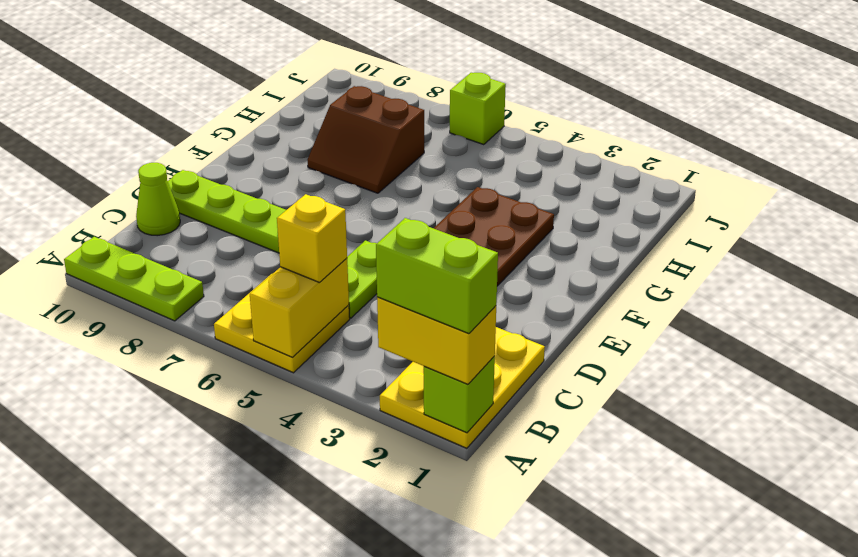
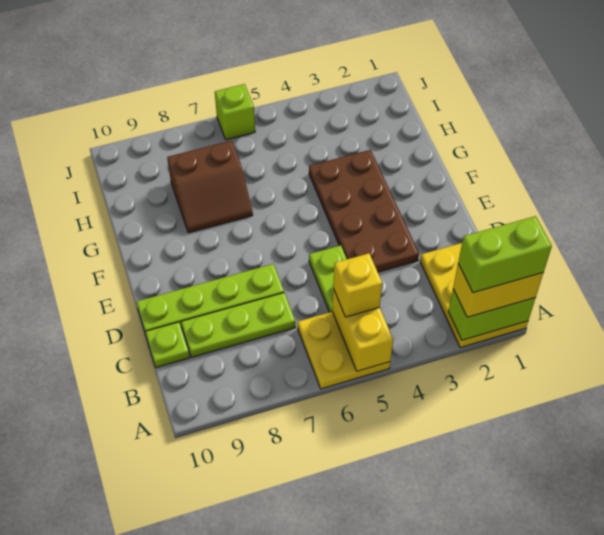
lime brick A1 level 2 -> lime brick A1:A2 level 2
lime plate A8:A10 level 1 -> lime plate C7:C9 level 1
lime cone C10 level 1 -> lime plate C10 level 1

